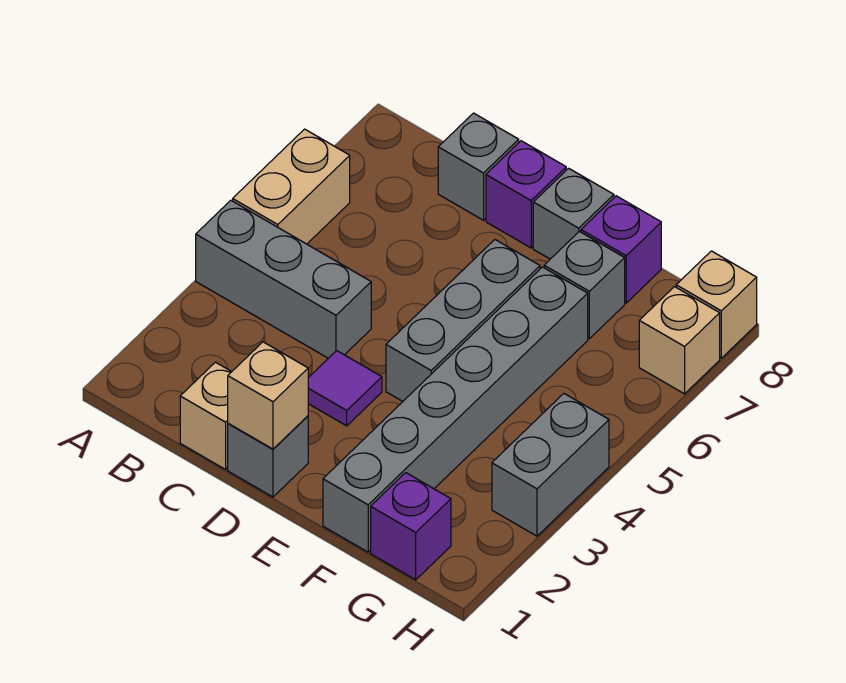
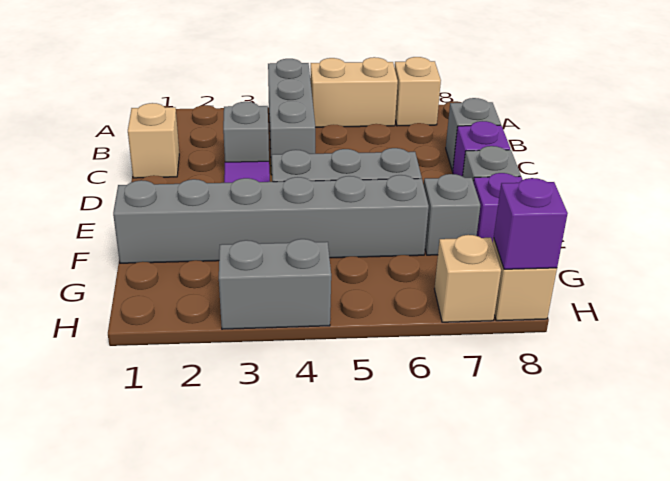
grey brick D1 level 1 -> grey brick C3 level 1
tan brick D1 level 2 -> tan brick A7 level 1
purple brick G1 level 1 -> purple brick H8 level 2

